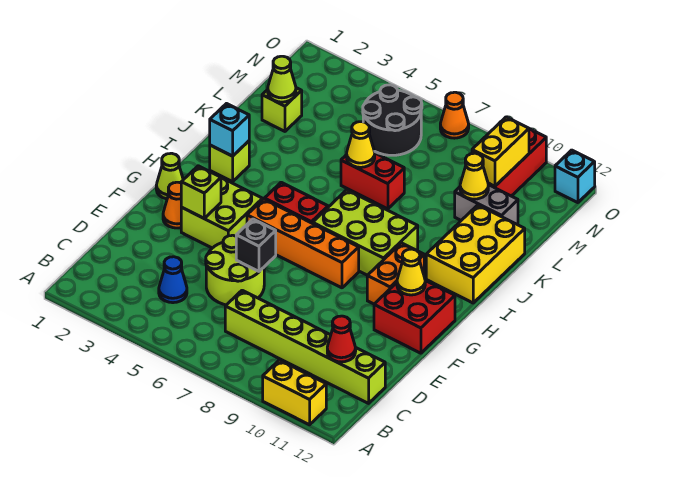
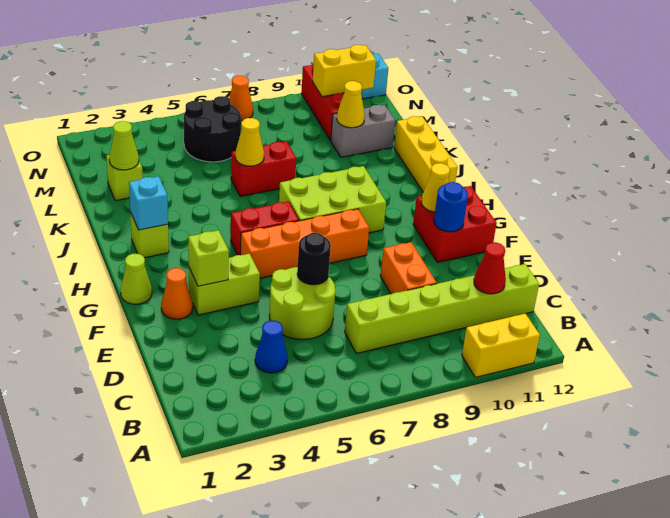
black brick E6 level 2 -> black round brick E6 level 2
lime brick F3:G4 level 1 -> lime brick F3:F4 level 1
none -> blue round brick F11 level 2
orange brick G10:H10 level 1 -> orange brick D9:E9 level 1
yellow brick I11:K12 level 1 -> yellow brick I12:K12 level 1
yellow brick M10:N10 level 2 -> yellow brick N10:N11 level 2

